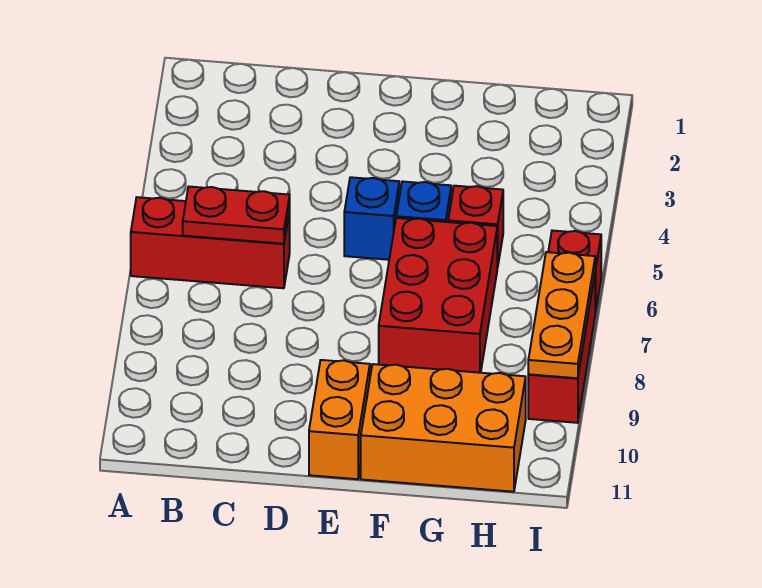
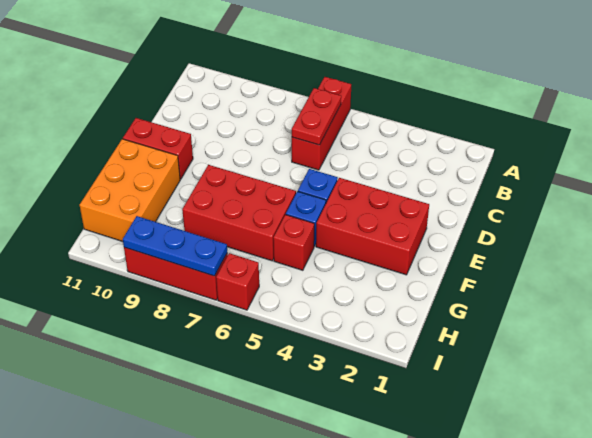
none -> red brick E2:F4 level 1
orange brick E10:E11 level 1 -> red brick E10:E11 level 1
orange plate I7:I9 level 2 -> blue plate I7:I9 level 2

